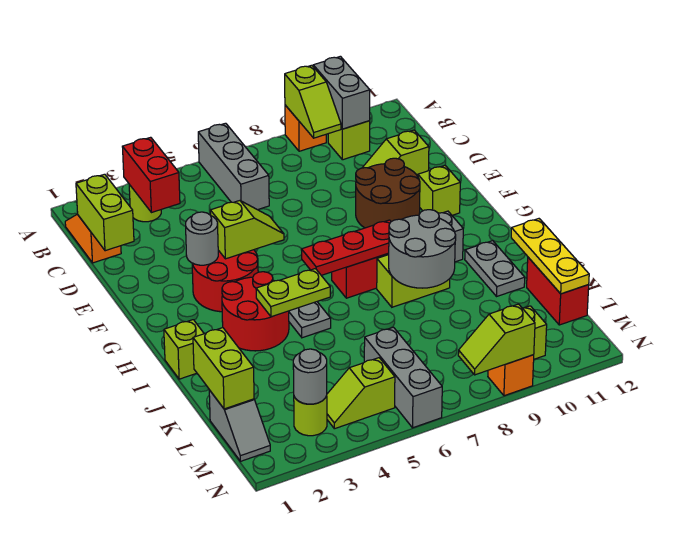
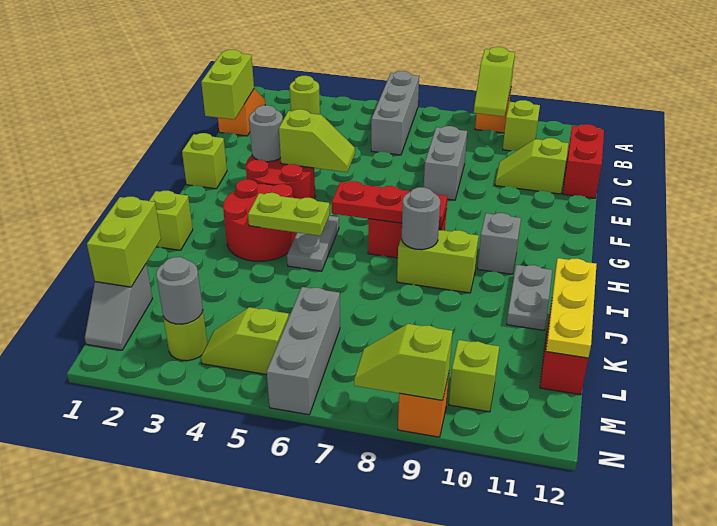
grey brick A10:B10 level 2 -> grey brick D8:E8 level 1
red brick B3:C3 level 2 -> red brick C12:D12 level 1
brown round brick E9:F10 level 1 -> none
lime brick F11 level 1 -> lime brick F1 level 1
grey round brick I8:J9 level 2 -> grey round brick I8 level 2

